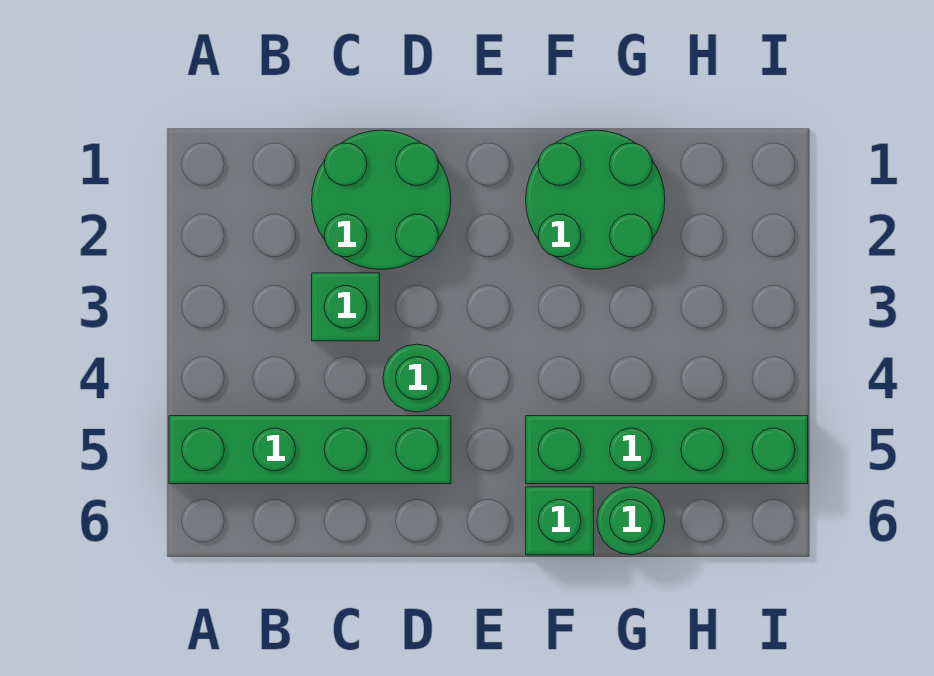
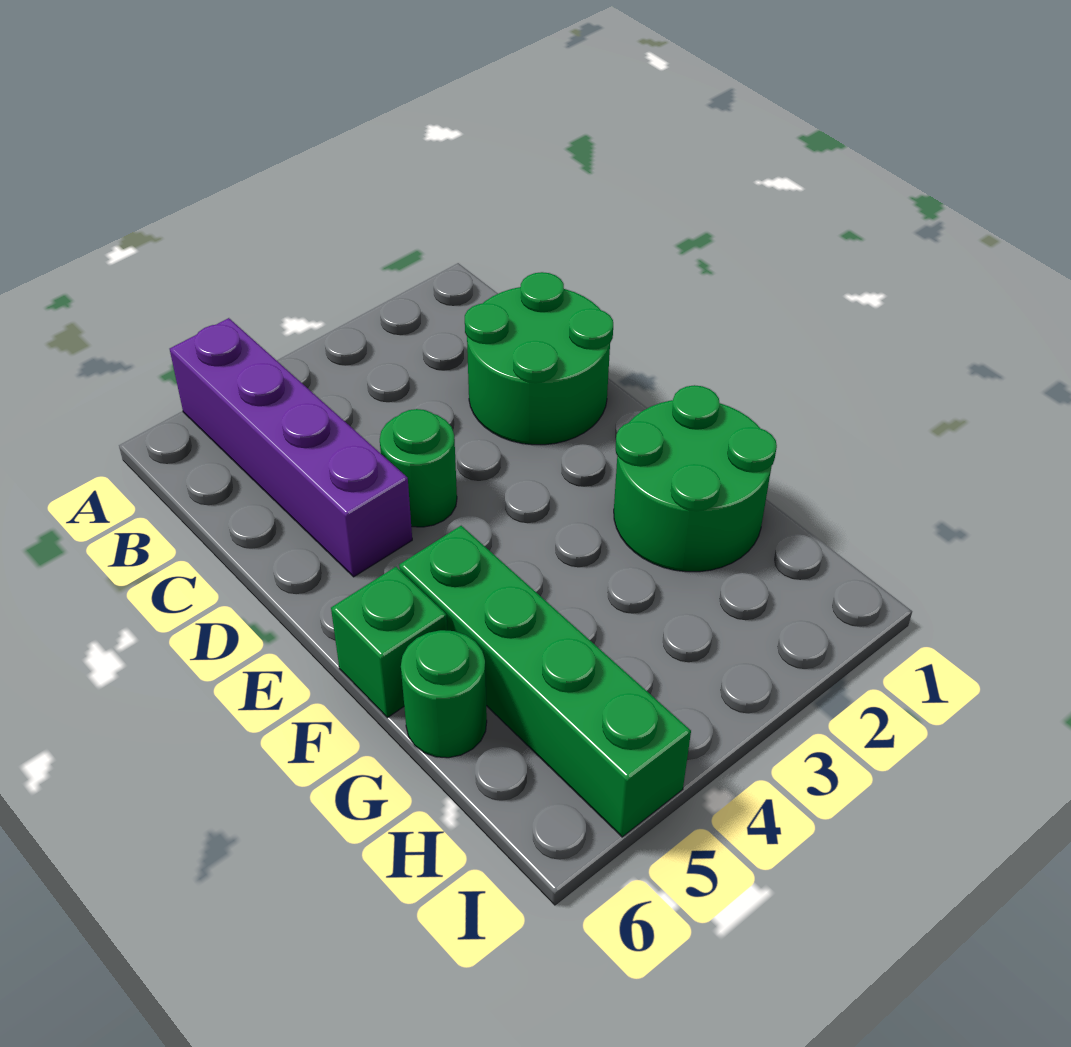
green brick A5:D5 level 1 -> purple brick A5:D5 level 1
green brick C3 level 1 -> none

